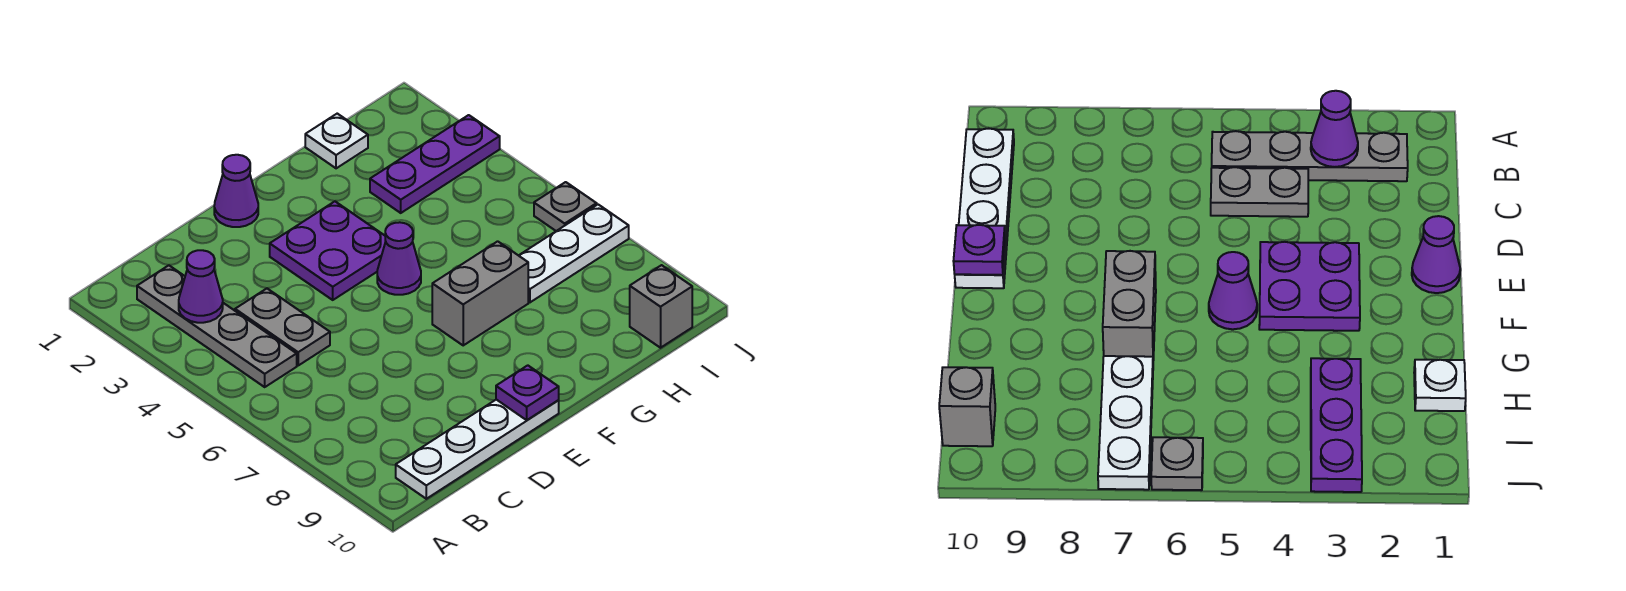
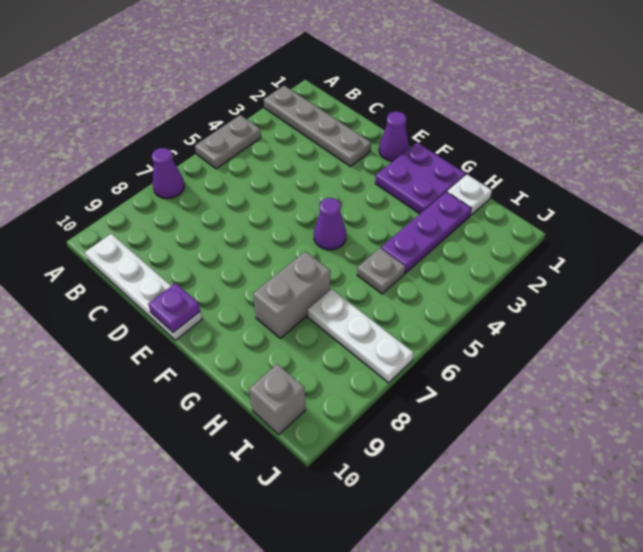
grey plate B2:B5 level 1 -> grey plate A2:D2 level 1
purple cone B3 level 2 -> purple cone A7 level 1
grey plate C4:C5 level 1 -> grey plate A4:A5 level 1
purple plate E3:F4 level 1 -> purple plate F1:G2 level 1
grey brick F7:G7 level 1 -> grey brick G7:G8 level 1
purple plate H3:J3 level 1 -> purple plate H2:H4 level 1
grey plate J6 level 1 -> grey plate H5 level 1

